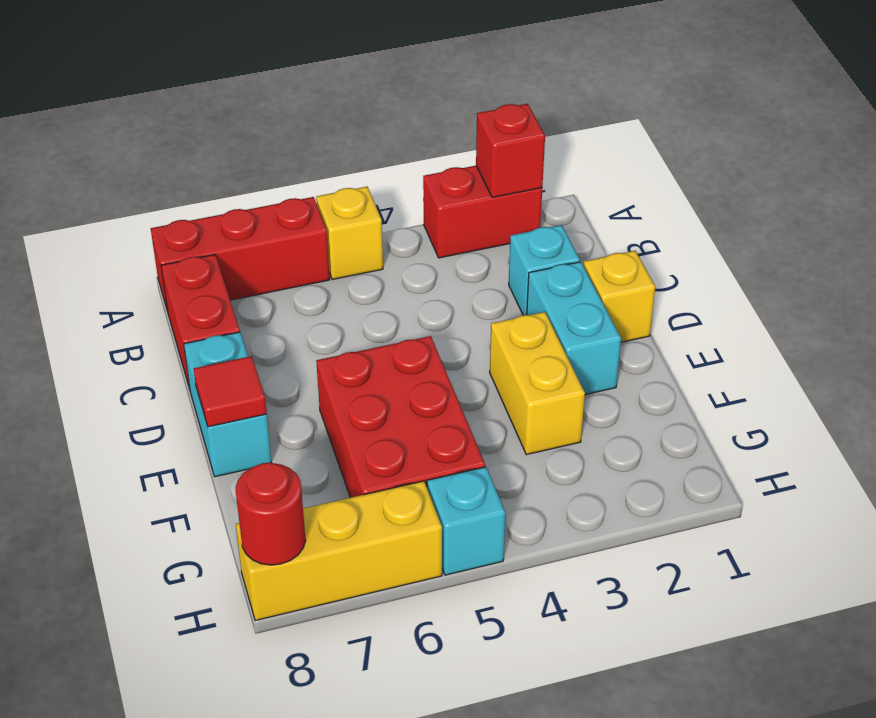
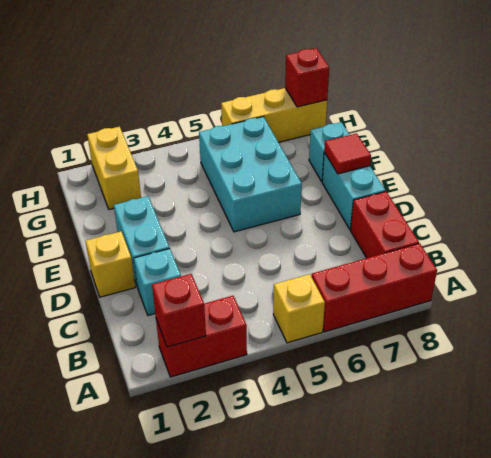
yellow brick E3:F3 level 1 -> yellow brick G2:H2 level 1
red brick E5:G6 level 1 -> cyan brick E5:G6 level 1
cyan brick H5 level 1 -> cyan brick F8 level 1
red round brick H8 level 2 -> red brick H8 level 2

